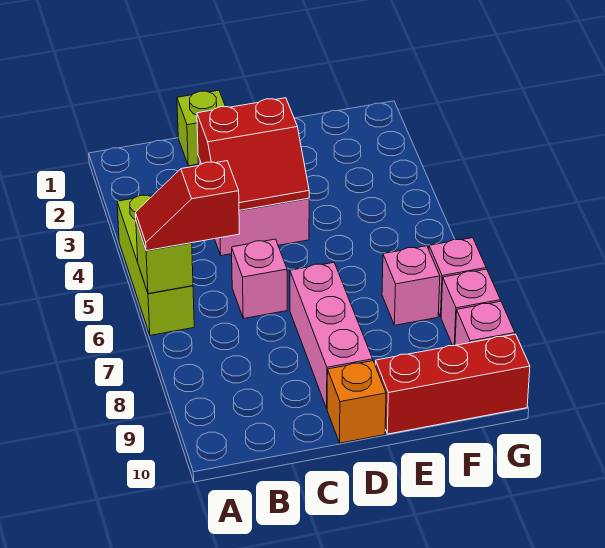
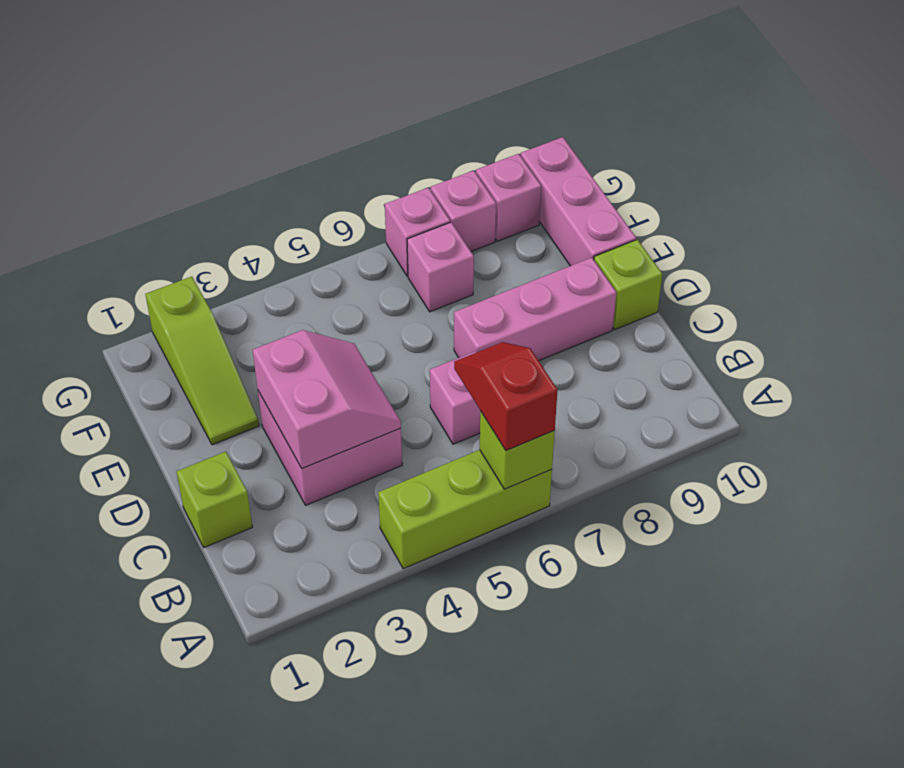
red slope A6:B6 level 3 top B -> red slope A6:B6 level 3 top A
red slope C3:D4 level 2 top 3 -> pink slope C3:D4 level 2 top 3
orange brick D10 level 1 -> lime brick D10 level 1
none -> lime slope E2:G2 level 1 top G
red brick E10:G10 level 1 -> pink brick E10:G10 level 1

